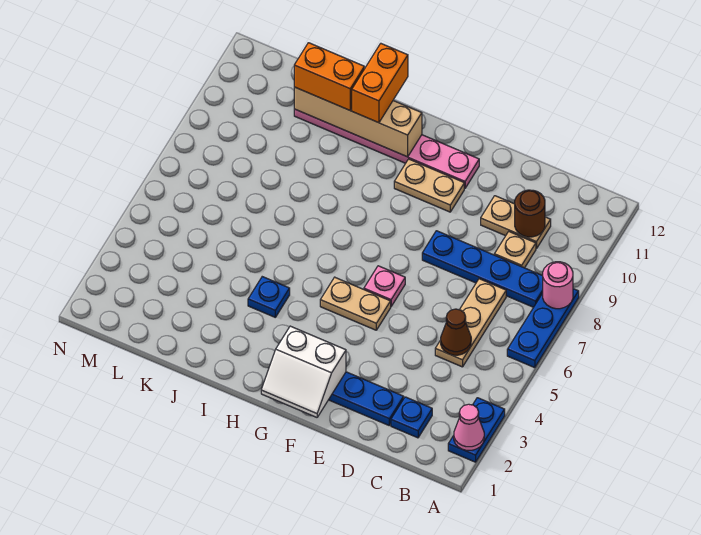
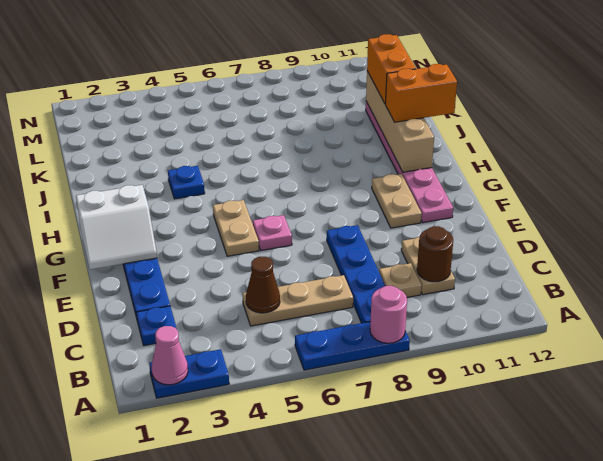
white slope F1:G2 level 2 top 2 -> white slope F1:G2 level 2 top G

